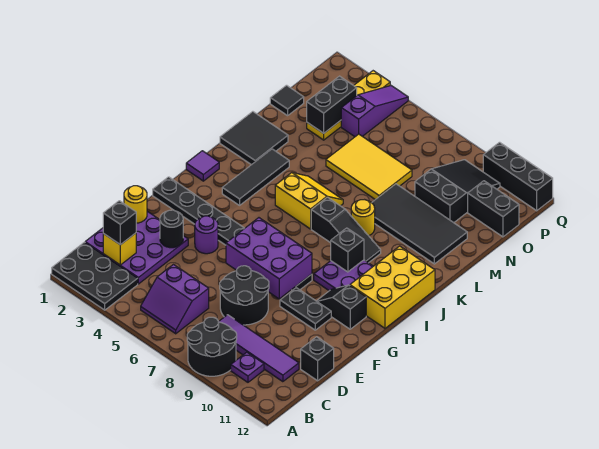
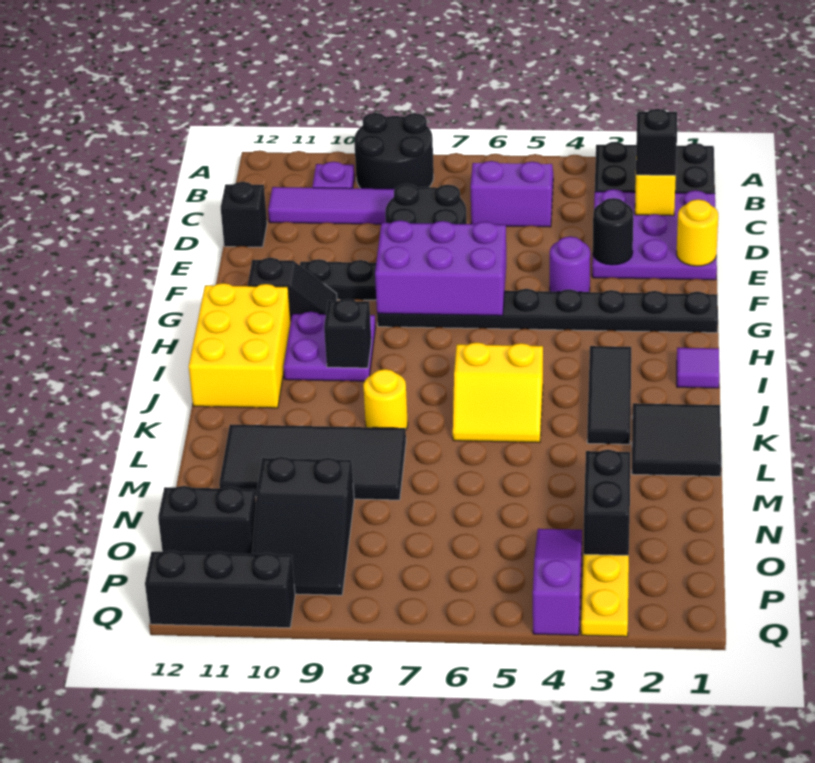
black slope J7:J9 level 1 top 7 -> none
yellow tile M5:N7 level 1 -> none
black tile N1 level 1 -> none
purple slope O4:Q4 level 1 top O -> purple slope O4:Q4 level 1 top Q

